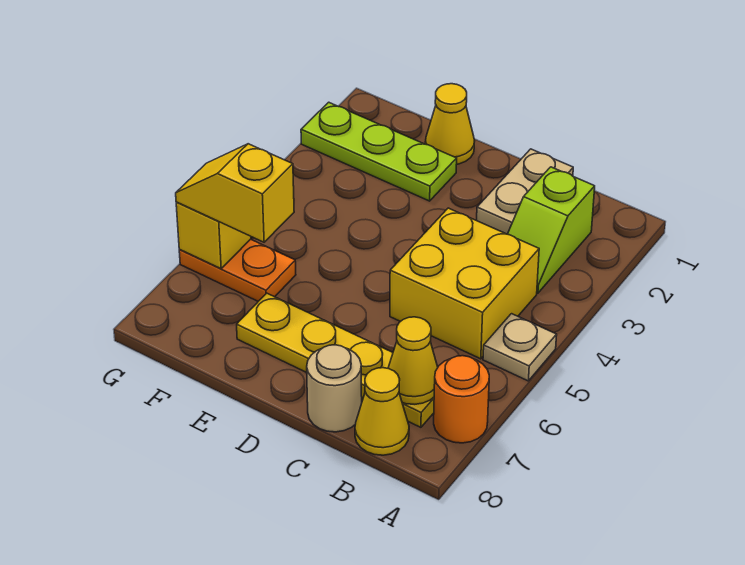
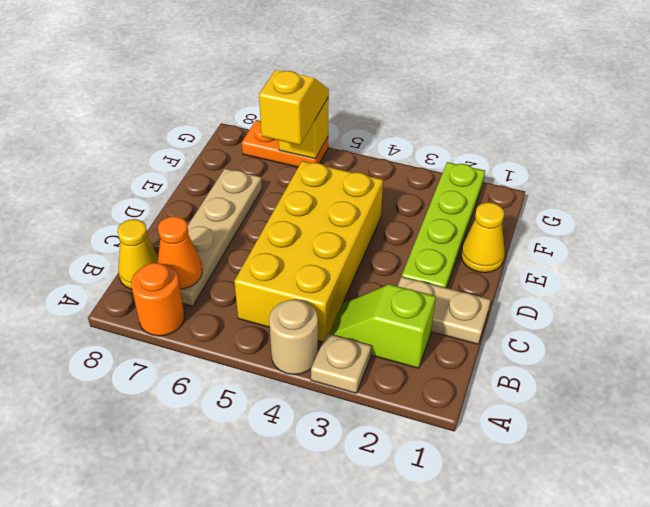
tan plate A5 level 1 -> tan plate A3 level 1
yellow brick B4:C5 level 1 -> yellow brick B4:E5 level 1
yellow plate B7:E7 level 1 -> tan plate B7:E7 level 1
yellow cone B7 level 2 -> orange cone B7 level 2
tan round brick C8 level 1 -> tan round brick A4 level 1
lime plate E2:G2 level 1 -> lime plate D2:G2 level 1
orange plate F6:G6 level 1 -> orange plate G6:G7 level 1

